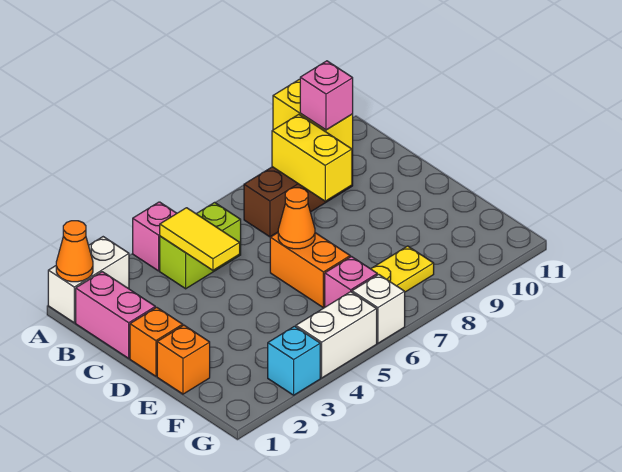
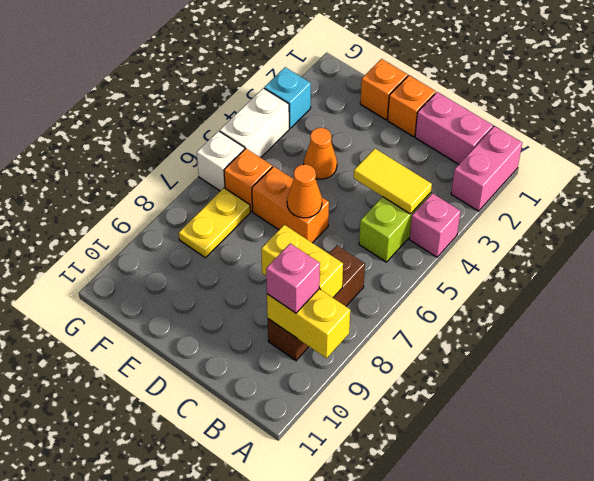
white brick A1:A2 level 1 -> pink brick A1:A2 level 1
orange cone A1 level 2 -> orange cone E4 level 1
pink brick F6 level 1 -> orange brick F6 level 1

